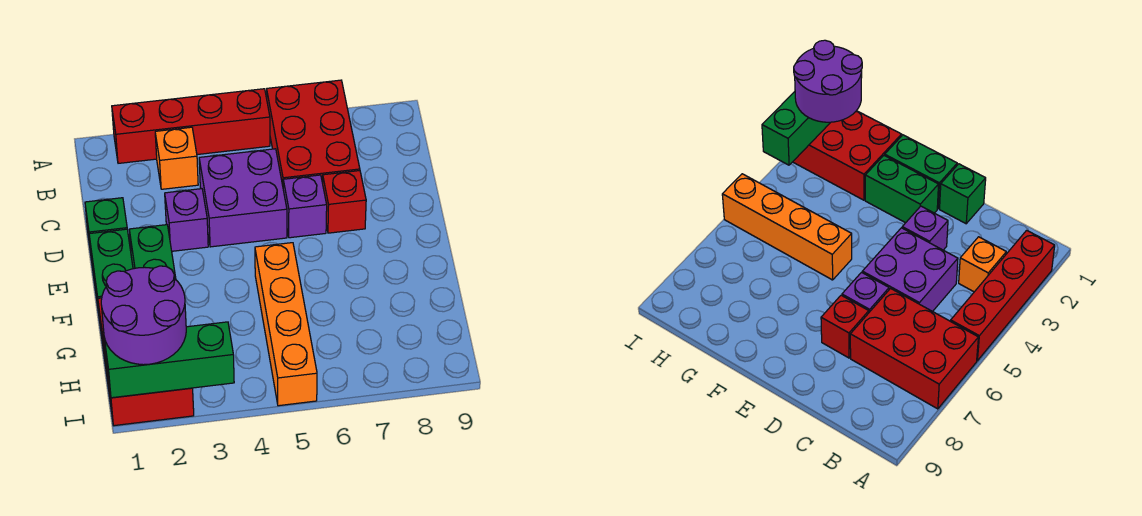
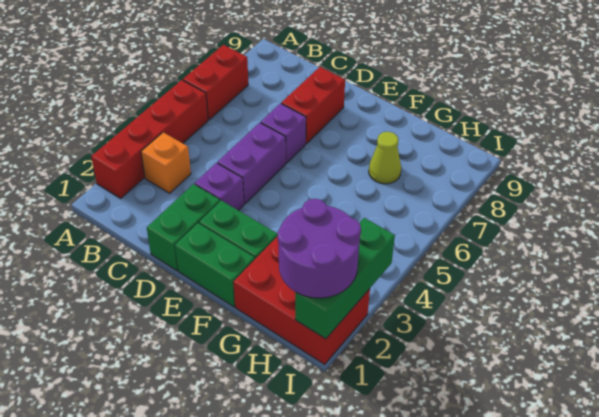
red brick A6:C7 level 1 -> red brick A6:A7 level 1
purple brick C4:D5 level 1 -> purple brick D4:D5 level 1
green brick D1 level 1 -> green brick D1:D2 level 1
red brick D7 level 1 -> red brick D7:D8 level 1
orange brick F5:I5 level 1 -> none
none -> lime cone G7 level 1

